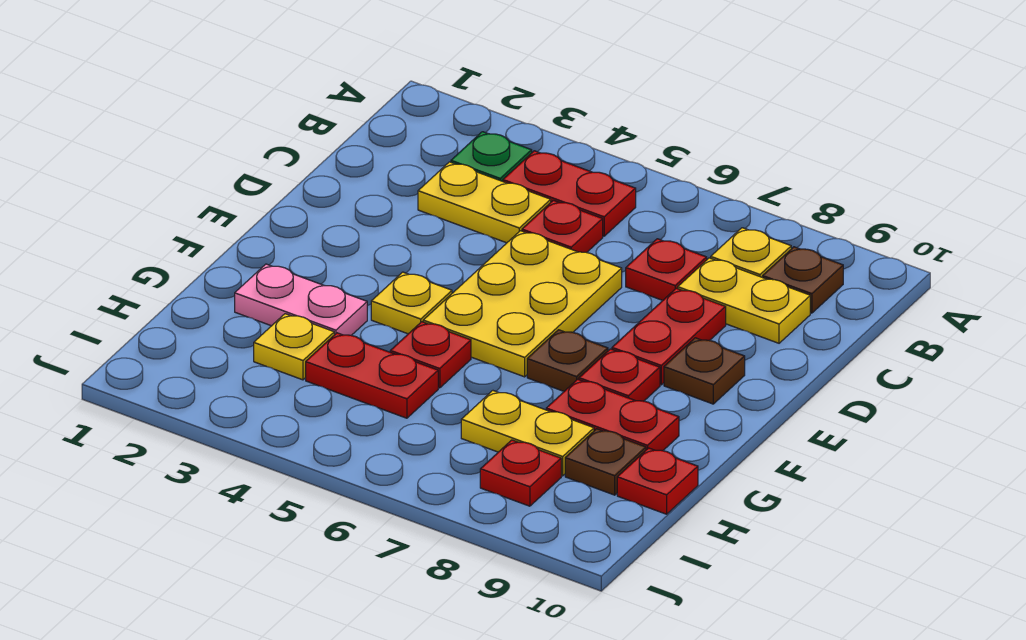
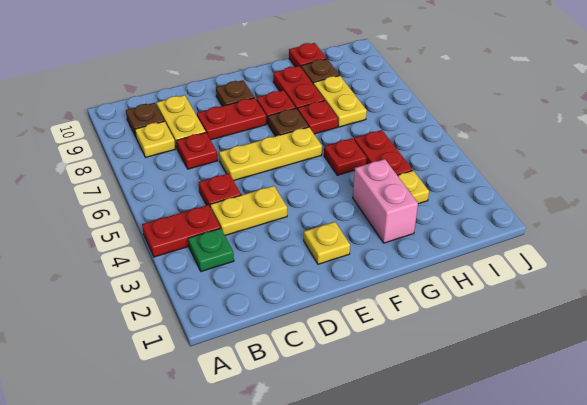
red plate B4:B5 level 1 -> red plate A4:B4 level 1
yellow plate C3:C4 level 1 -> yellow plate C4:D4 level 1
yellow plate D5:F6 level 1 -> yellow plate D6:F6 level 1
yellow plate F4 level 1 -> yellow plate E2 level 1
pink plate G2:G3 level 1 -> pink brick G2:G3 level 1
red plate I8 level 1 -> red plate G7 level 1

